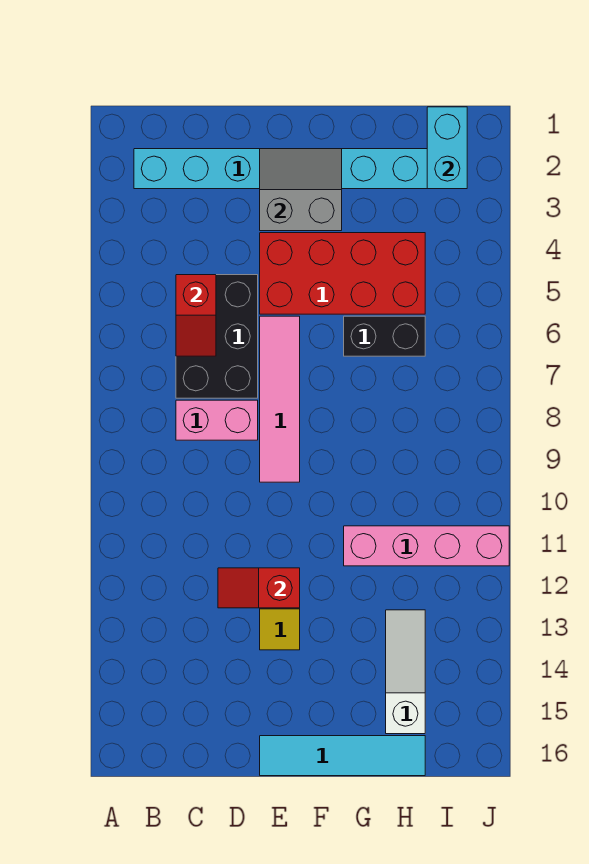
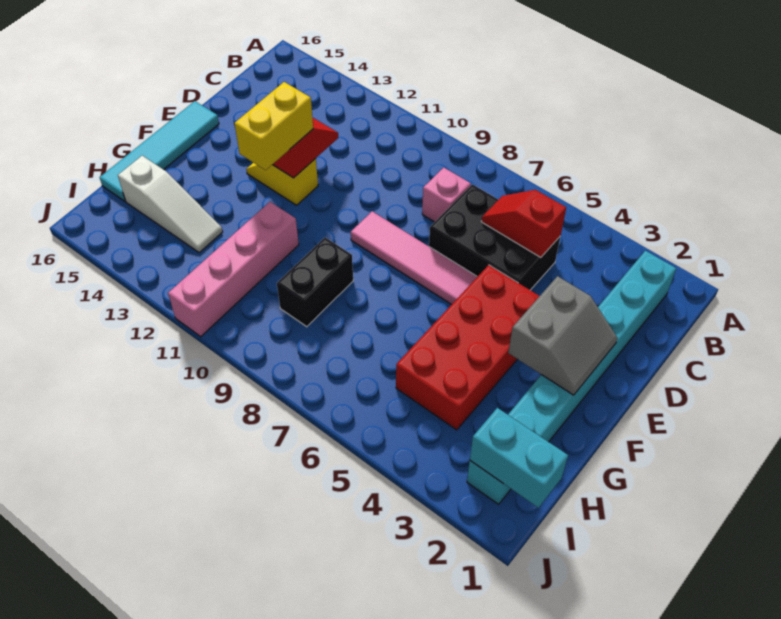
pink brick C8:D8 level 1 -> pink brick C8 level 1
none -> yellow brick E12:F12 level 3
black brick G6:H6 level 1 -> black brick G9:H9 level 1

